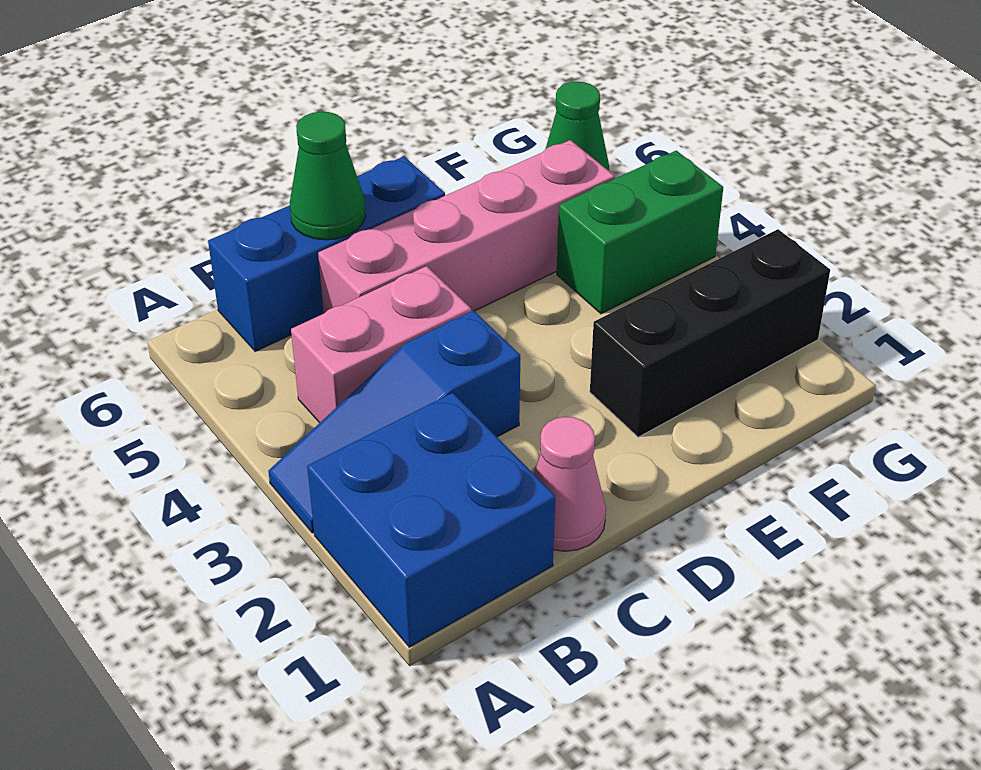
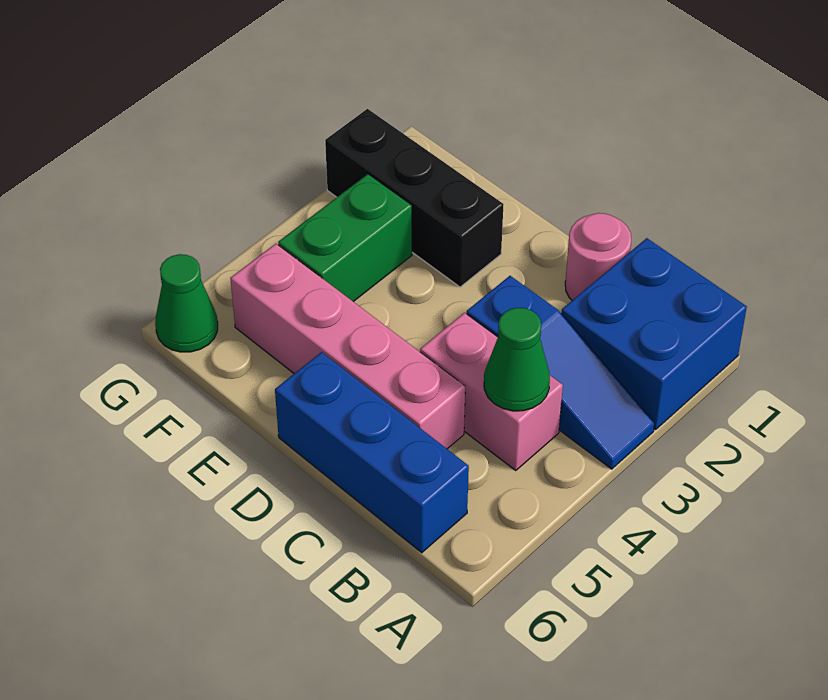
pink cone C1 level 1 -> pink round brick C1 level 1
green cone C6 level 2 -> green cone B4 level 2
green brick F4:G4 level 1 -> green brick F3:F4 level 1

